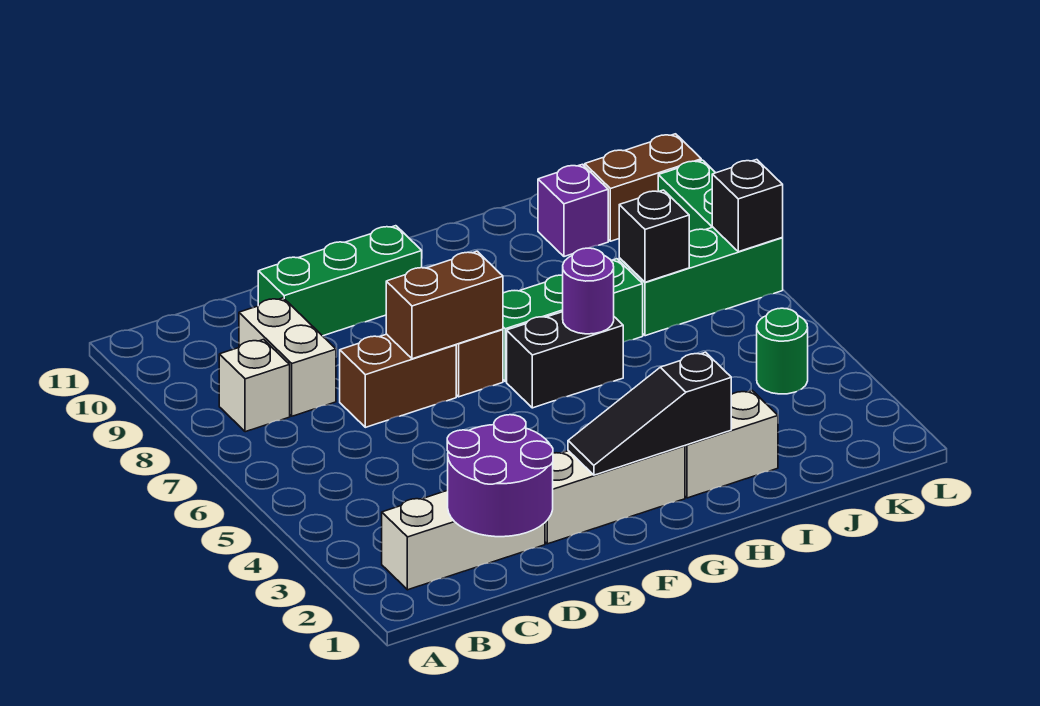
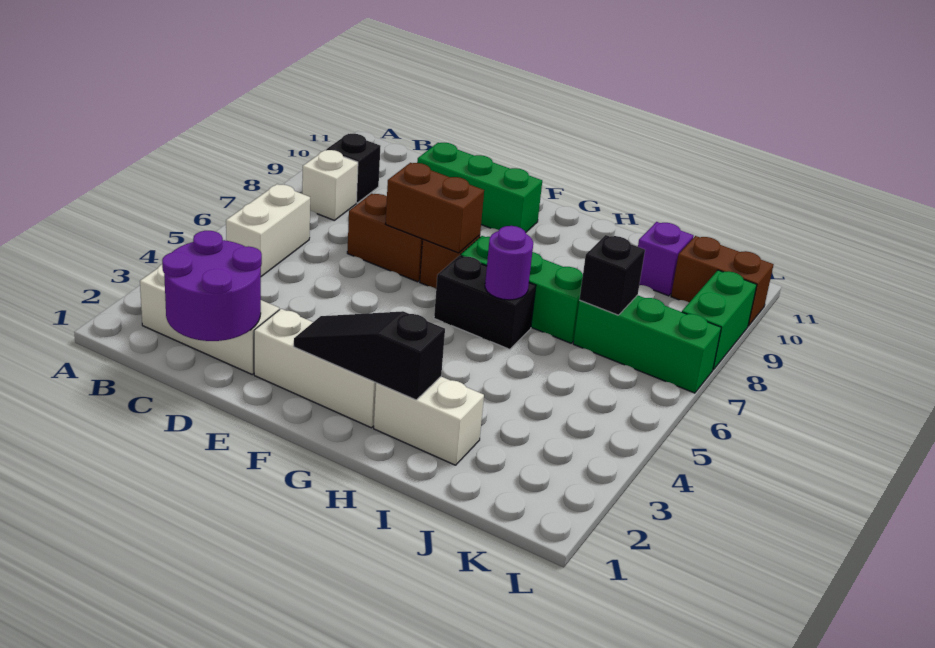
white brick C8:C9 level 1 -> white brick B5:B6 level 1
green round brick K4 level 1 -> none
black brick L7 level 2 -> black brick B9 level 1

